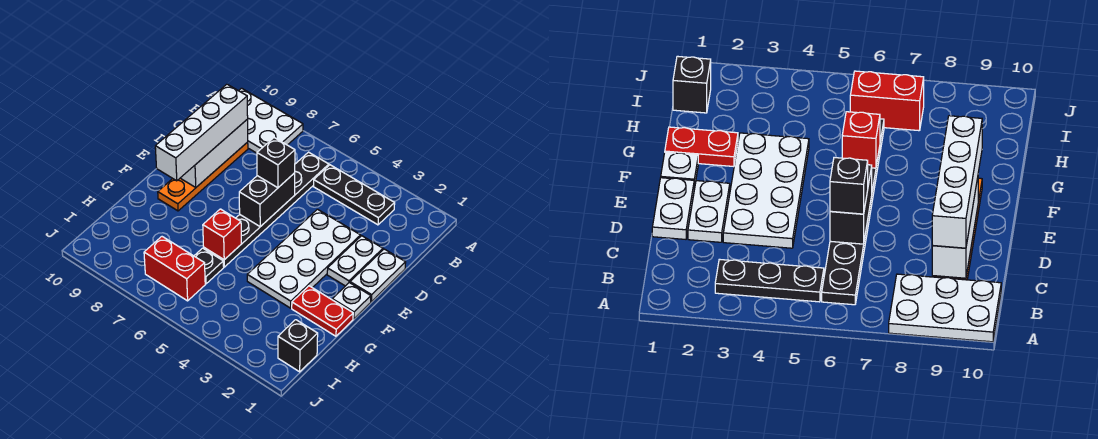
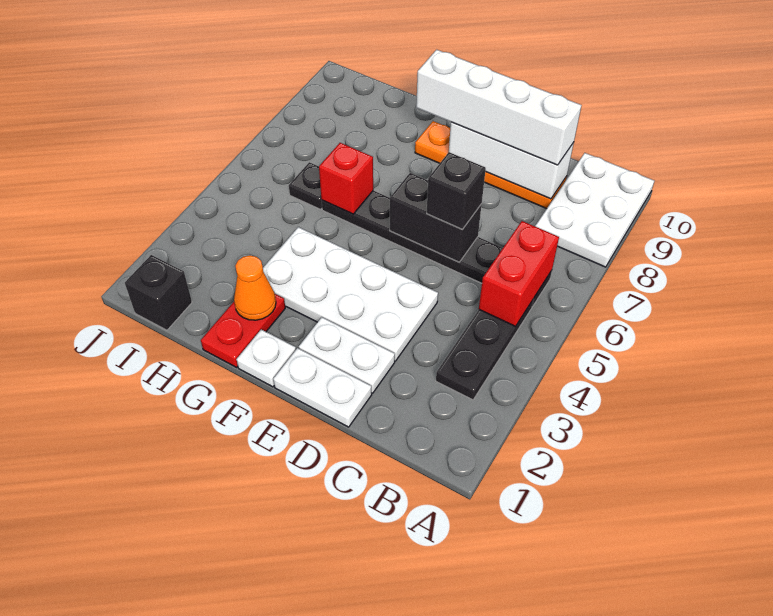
none -> orange cone G2 level 2
red brick I6:I7 level 1 -> red brick B5:B6 level 2

